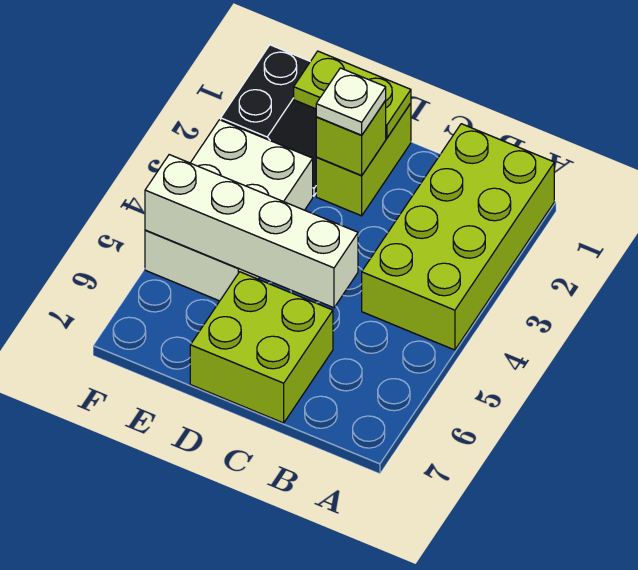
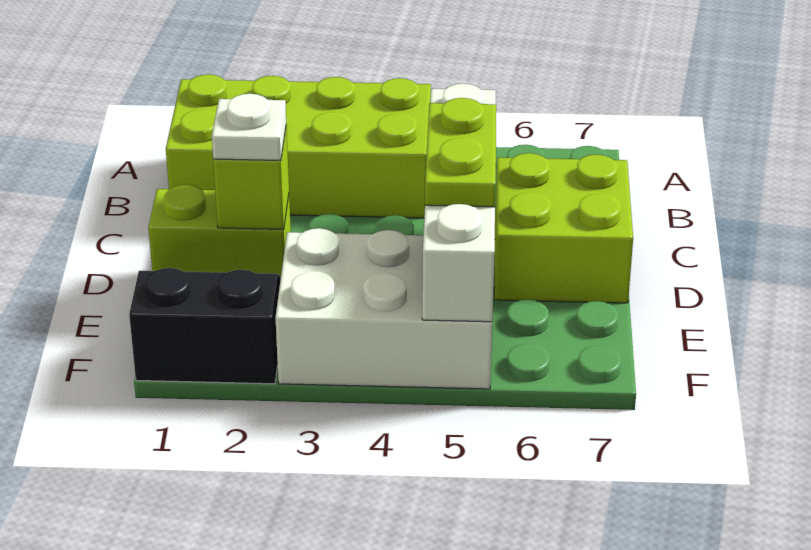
lime plate D1:E1 level 2 -> lime plate D5:E5 level 3

